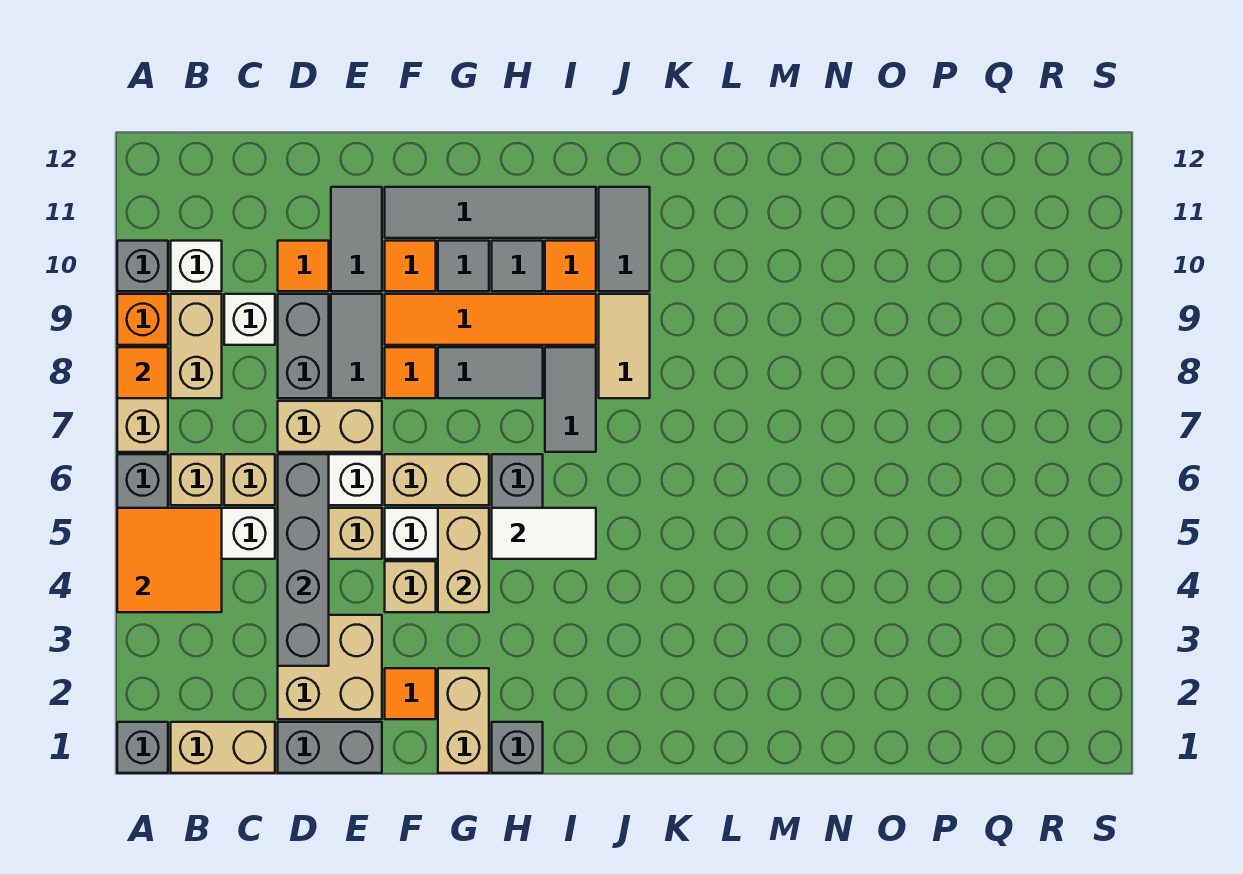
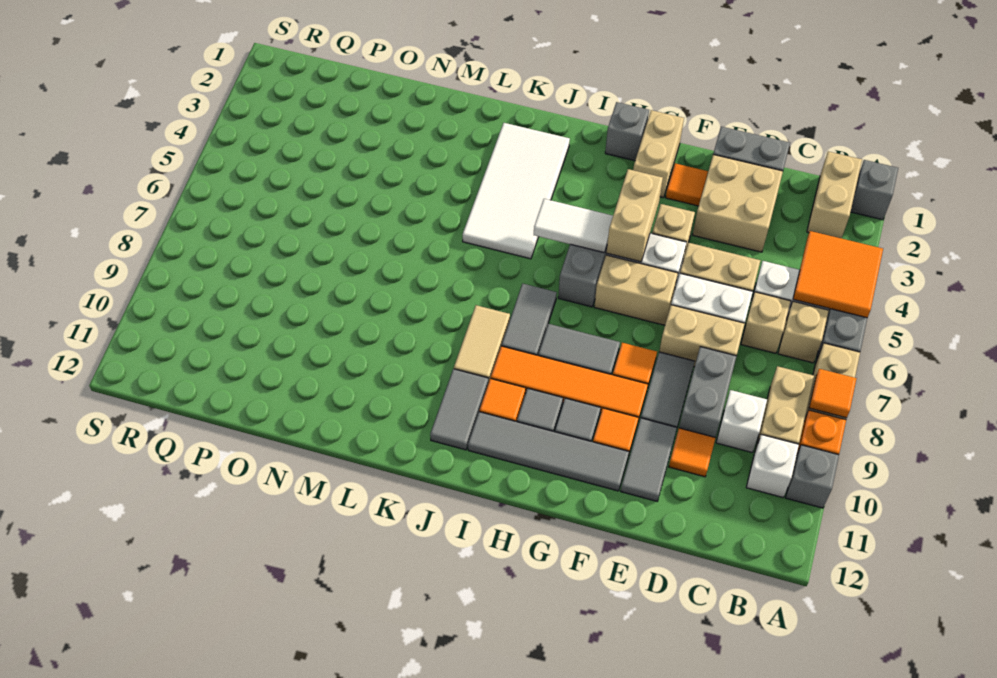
tan brick B1:C1 level 1 -> tan brick B1:B2 level 1
grey brick D3:D6 level 2 -> none
none -> white tile J2:K5 level 1

